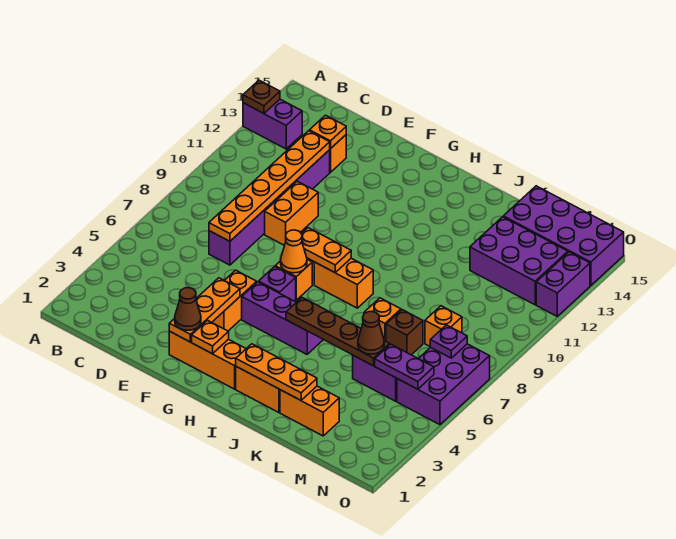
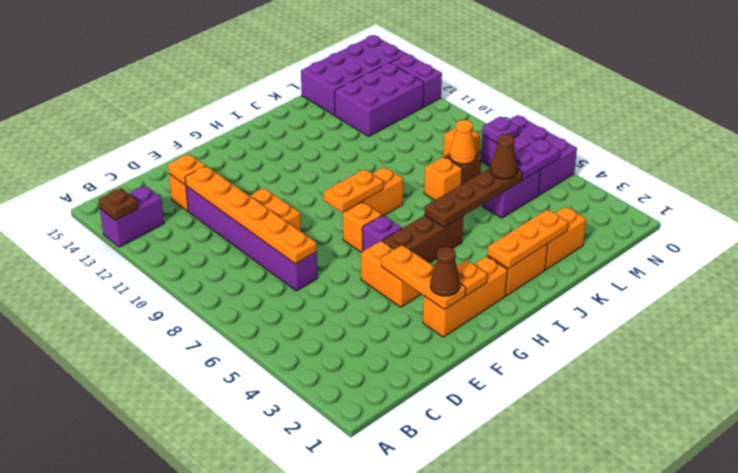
purple brick G5:I5 level 1 -> brown brick G5:I5 level 1
orange cone G7 level 2 -> orange cone L7 level 2

